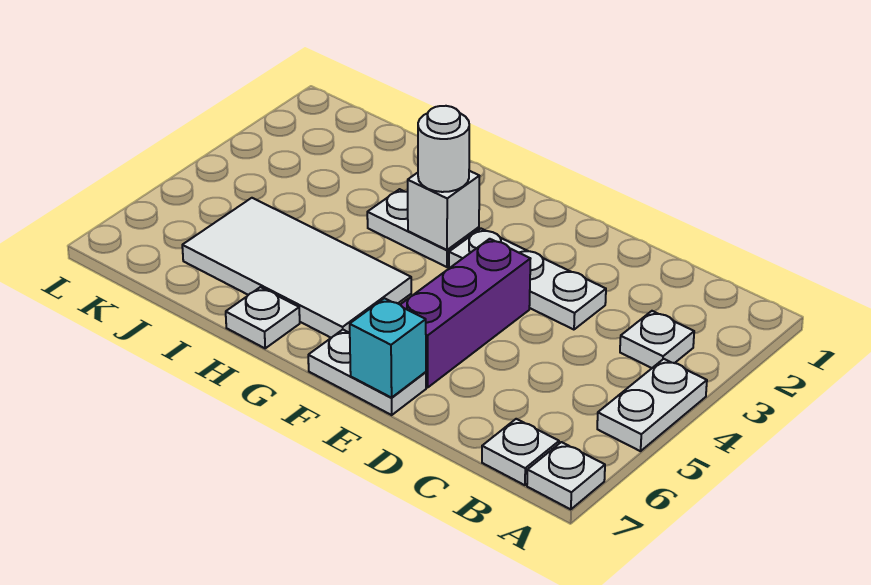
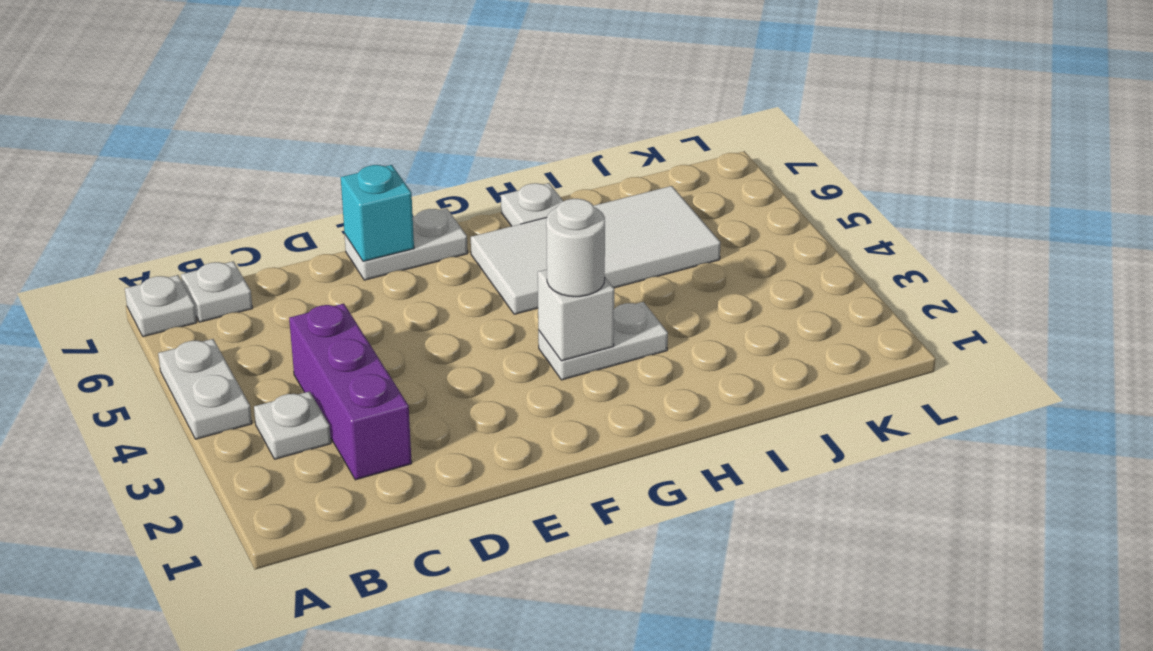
white plate D3:F3 level 1 -> none
purple brick E4:E6 level 1 -> purple brick C2:C4 level 1

